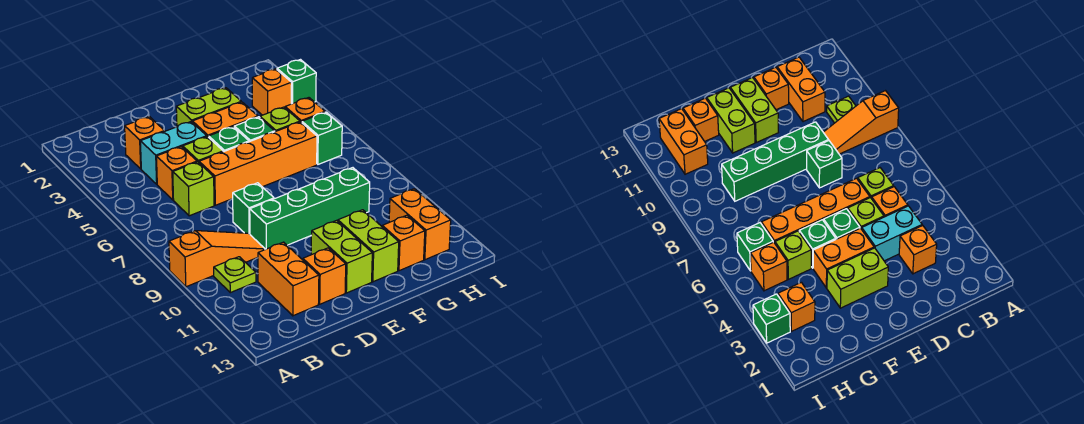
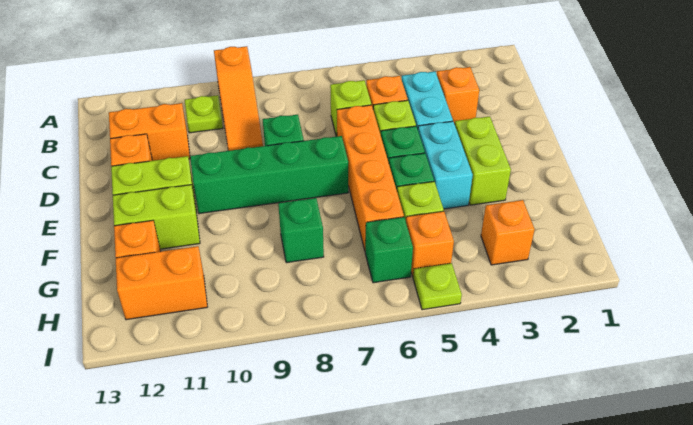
green brick D9:G9 level 1 -> green brick E7:E10 level 1
orange brick E4:F4 level 1 -> cyan brick E4:F4 level 1
green brick I3 level 1 -> green brick G8 level 1
none -> lime plate I5 level 1

